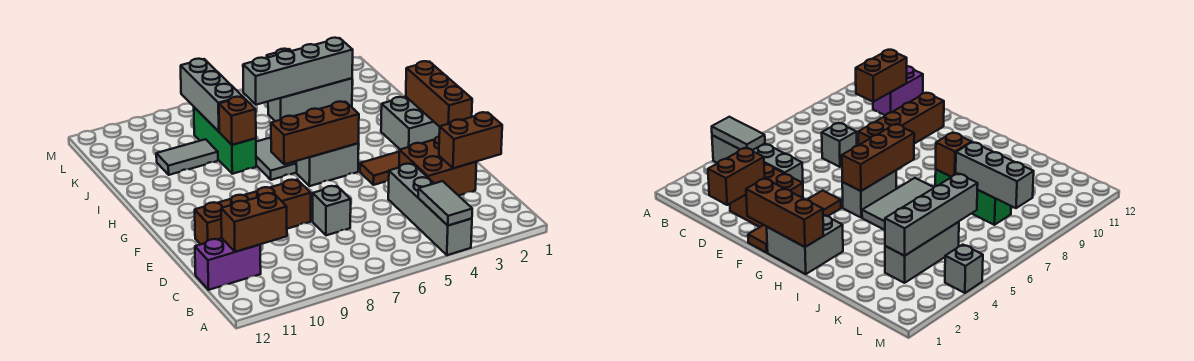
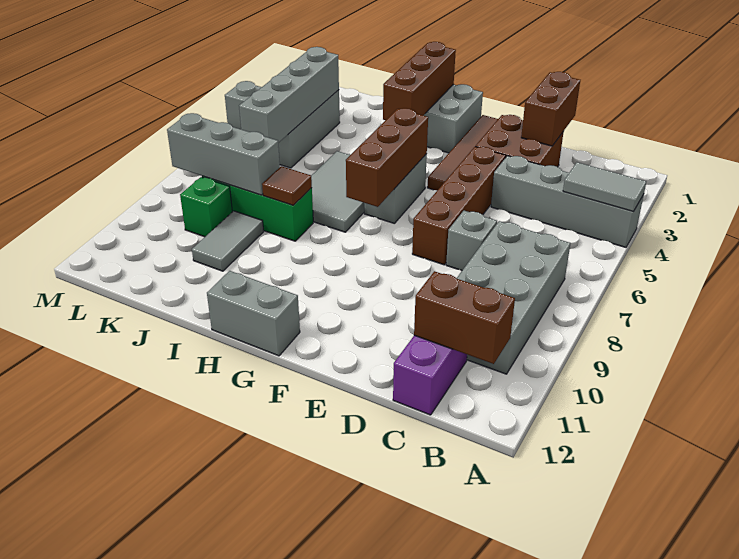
none -> grey brick B7:C10 level 1
brown brick C10:C11 level 2 -> brown brick B11:C11 level 2
brown brick E8:E11 level 1 -> brown brick E4:E7 level 1
brown brick F1:H1 level 2 -> brown brick H1:H3 level 2
none -> grey brick G12:H12 level 1
brown brick I8 level 2 -> brown tile I8 level 2
none -> green brick K9 level 1

